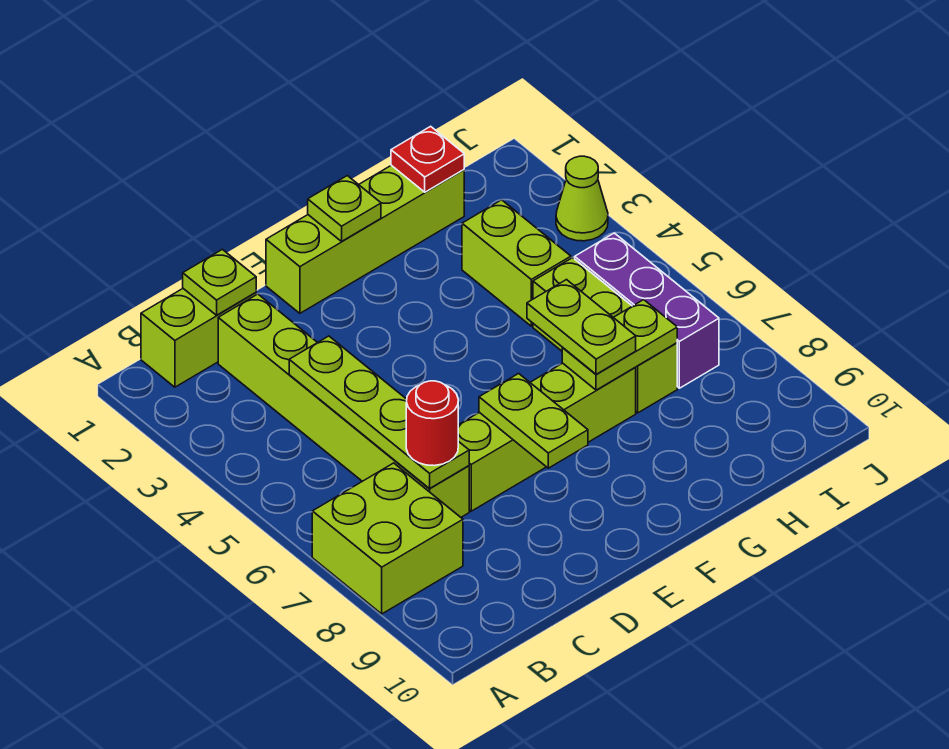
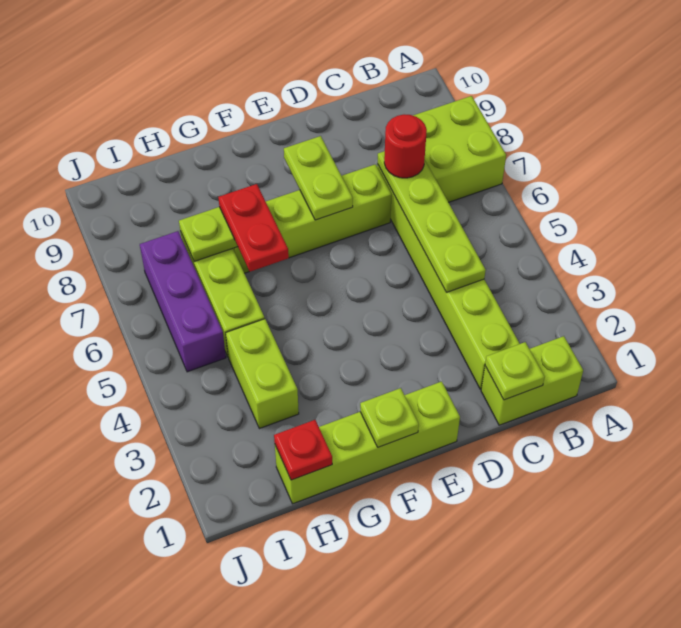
lime plate G6:G7 level 3 -> red plate G6:G7 level 3
lime cone J3 level 1 -> none

